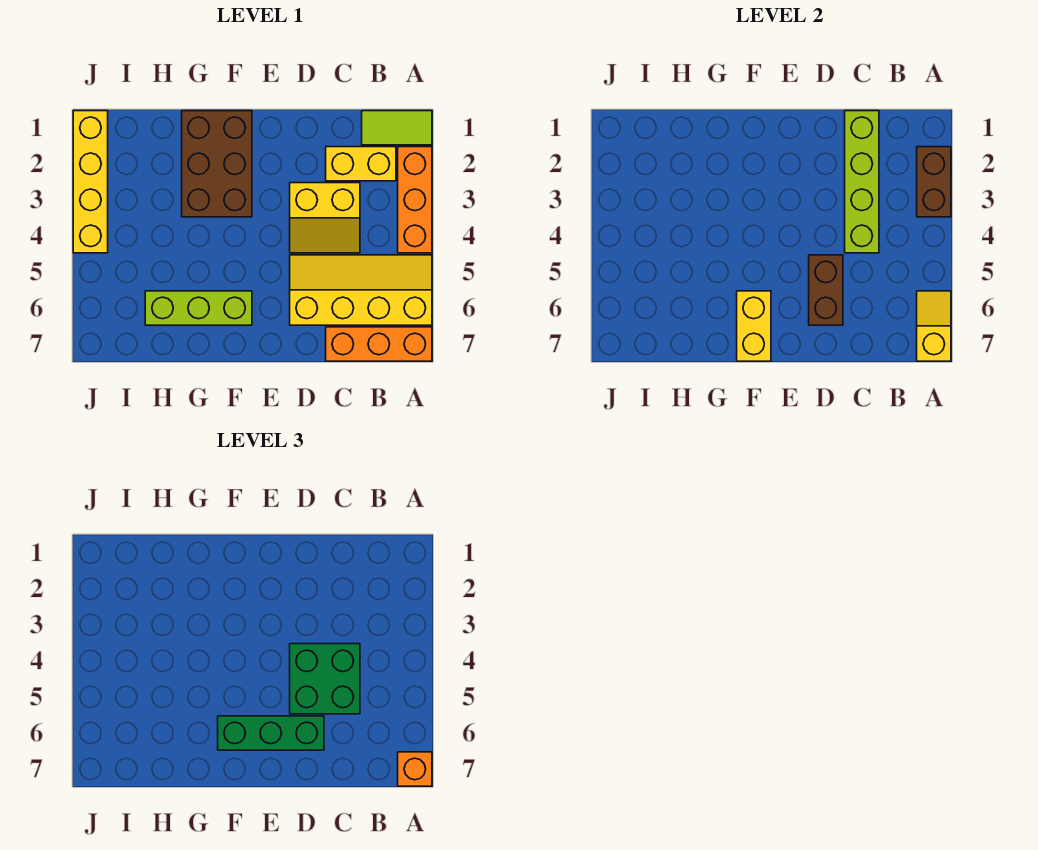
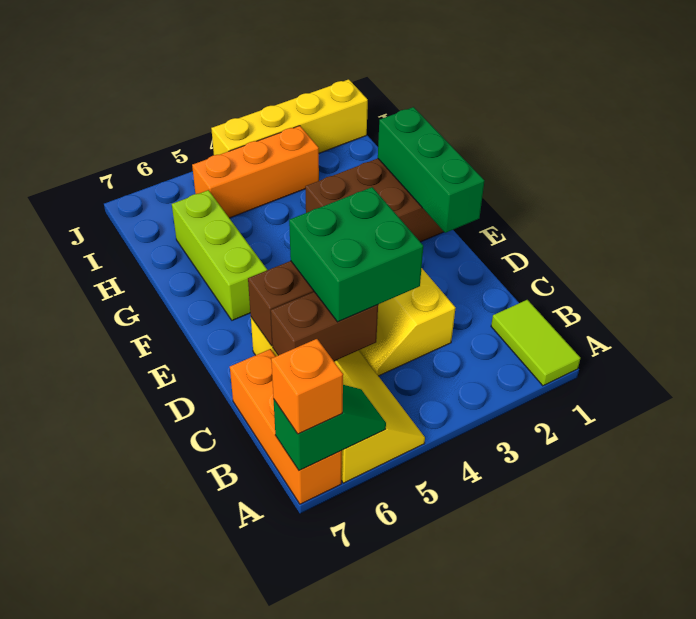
orange brick A2:A4 level 1 -> orange brick I3:I5 level 1
brown brick A2:A3 level 2 -> brown brick C5:C6 level 2
yellow slope A6:A7 level 2 top 7 -> green slope A6:A7 level 2 top 7
yellow brick B2:C2 level 1 -> none
lime brick C1:C4 level 2 -> none
green brick D6:F6 level 3 -> green brick E1:G1 level 2
yellow brick F6:F7 level 2 -> none

